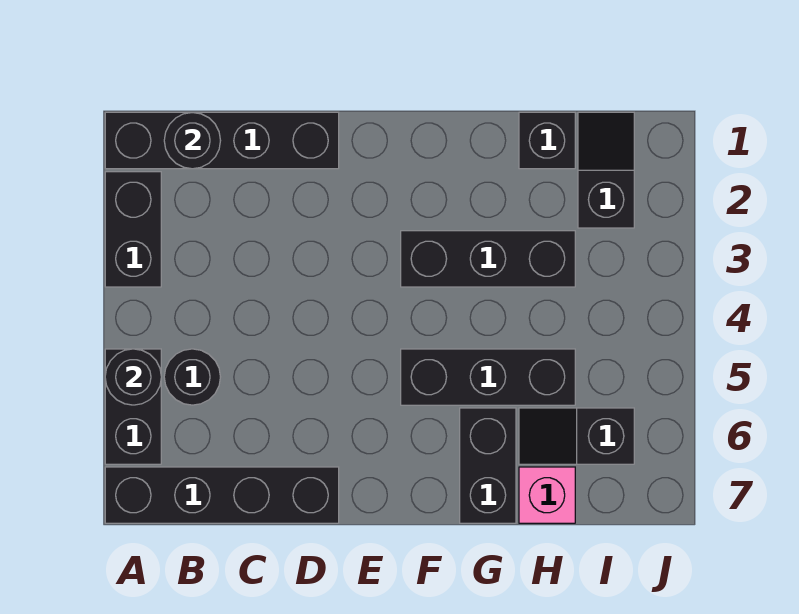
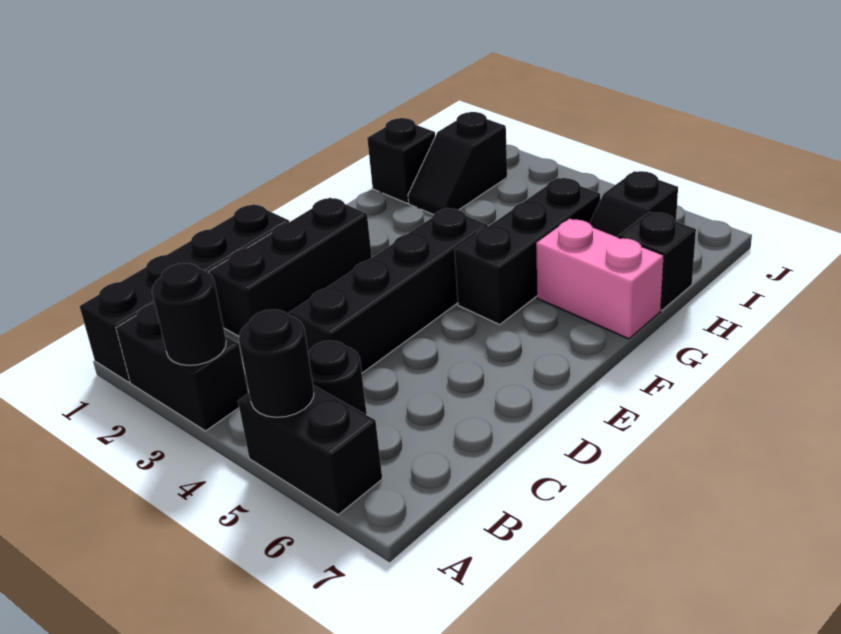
black brick A7:D7 level 1 -> black brick C4:F4 level 1
black round brick B1 level 2 -> black round brick A3 level 2
black brick F3:H3 level 1 -> black brick C2:E2 level 1
black brick G6:G7 level 1 -> pink brick G6:G7 level 1
pink brick H7 level 1 -> black brick H7 level 1
black slope I1:I2 level 1 top 2 -> black slope H2:I2 level 1 top I

